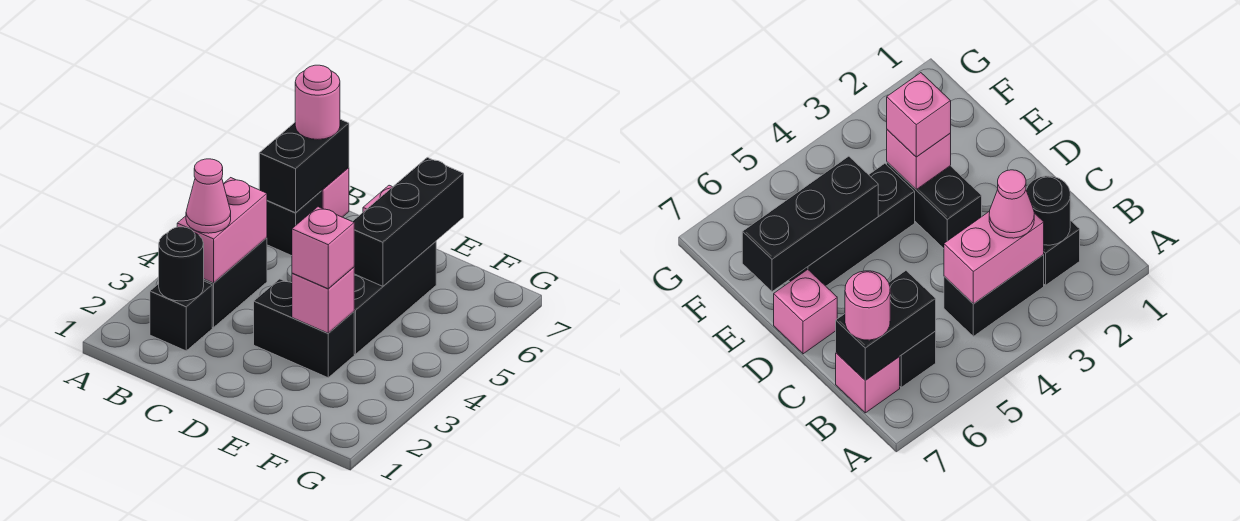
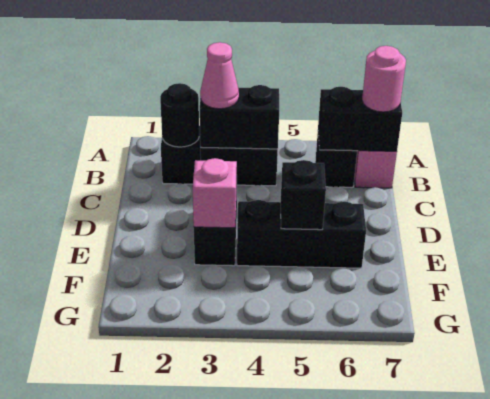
pink brick B3:B4 level 2 -> black brick B3:B4 level 2
pink brick D7 level 1 -> none
pink brick E3 level 3 -> none
black brick E5:E7 level 2 -> black brick E5 level 2

